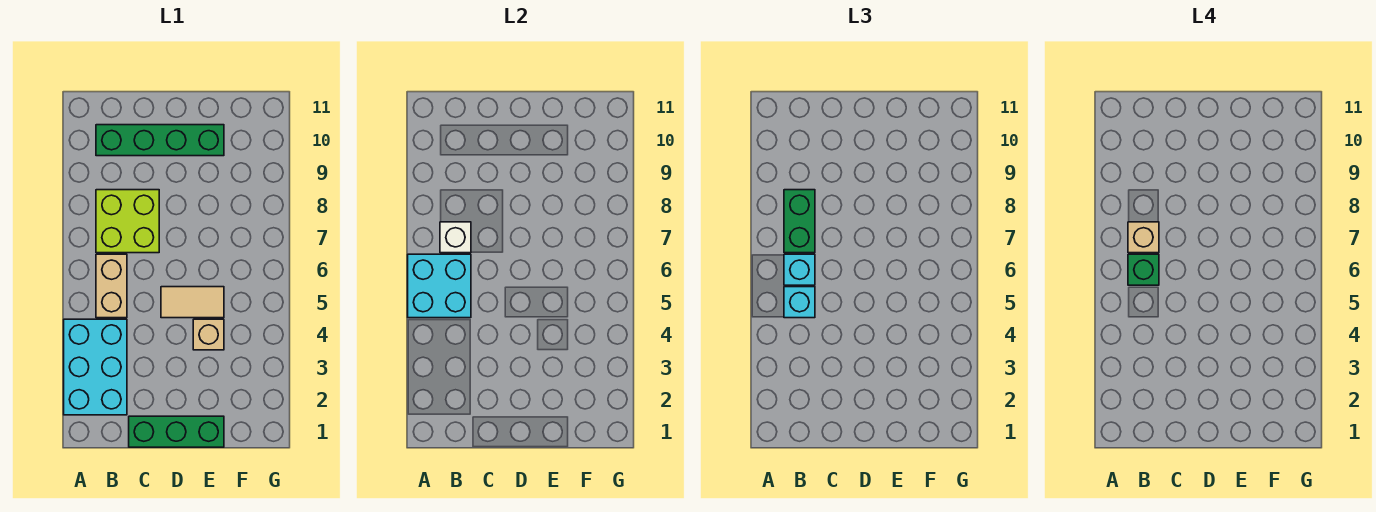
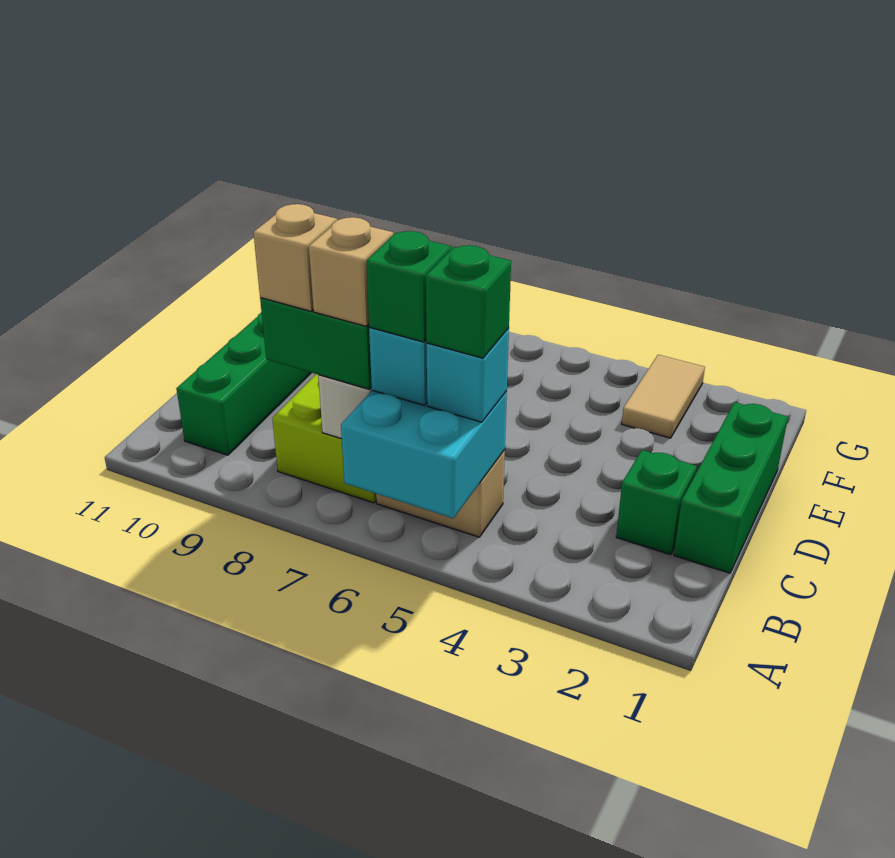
cyan brick A2:B4 level 1 -> none
none -> green brick B5 level 4
none -> green brick C2 level 1
tan tile D5:E5 level 1 -> tan tile F3:G3 level 1
tan brick E4 level 1 -> tan brick B8 level 4

